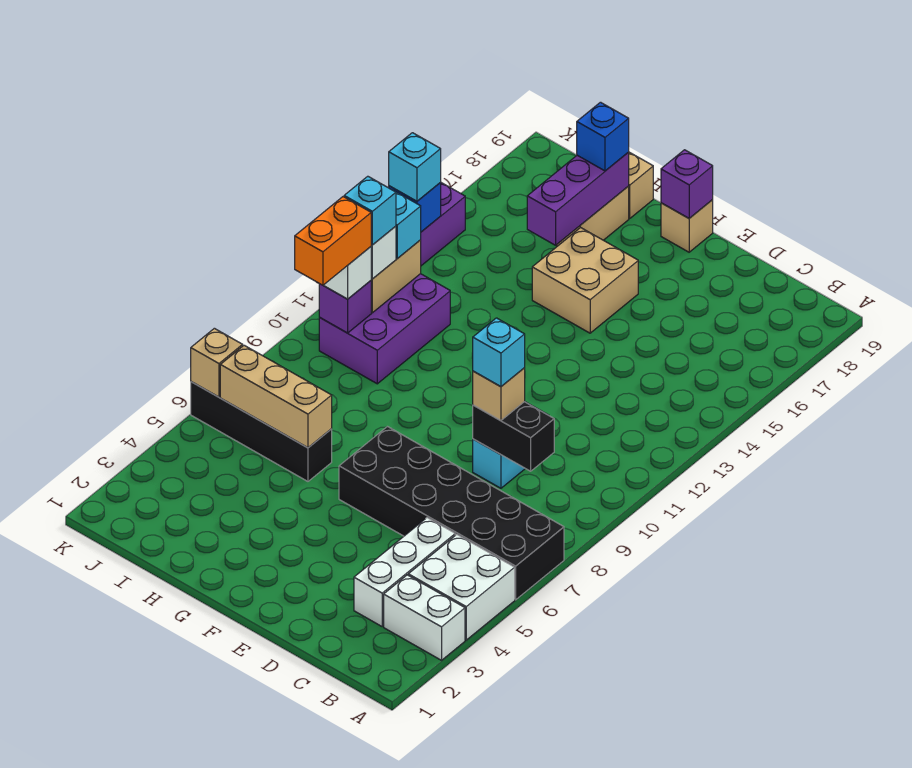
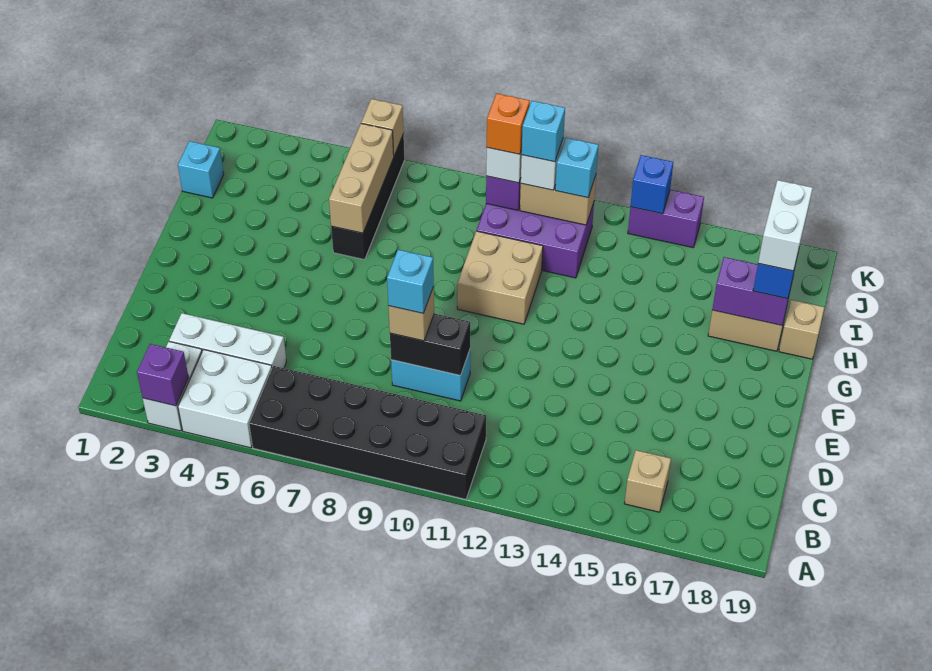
black brick A6:F7 level 1 -> black brick A6:B11 level 1
black brick C9:D9 level 2 -> black brick D9:D10 level 2
tan brick F15:G16 level 1 -> tan brick G10:H11 level 1
tan brick F19 level 1 -> tan brick B16 level 1
purple brick F19 level 2 -> purple brick A3 level 2
purple brick H16:H18 level 2 -> purple brick H17:H18 level 2
none -> white brick H18:I18 level 4
orange brick J9:J10 level 4 -> orange brick J10 level 4
cyan brick K14 level 3 -> cyan brick I1 level 1

